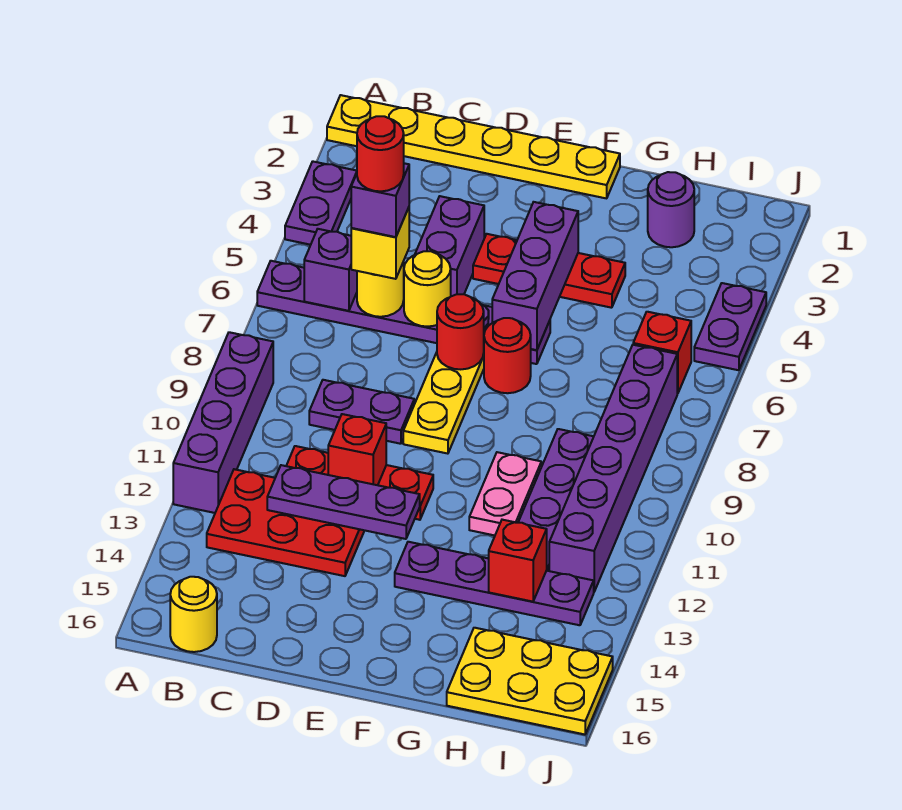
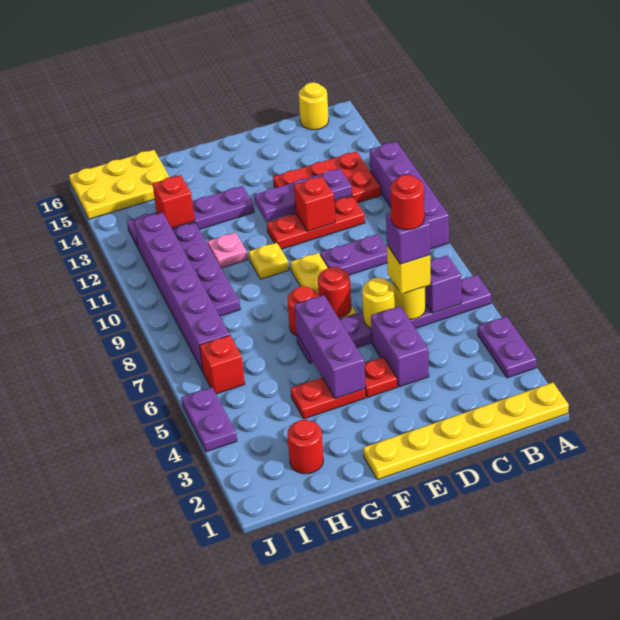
none -> yellow plate F10 level 1
pink plate G10:G11 level 1 -> pink plate G11 level 1
purple round brick H2 level 1 -> red round brick H2 level 1

